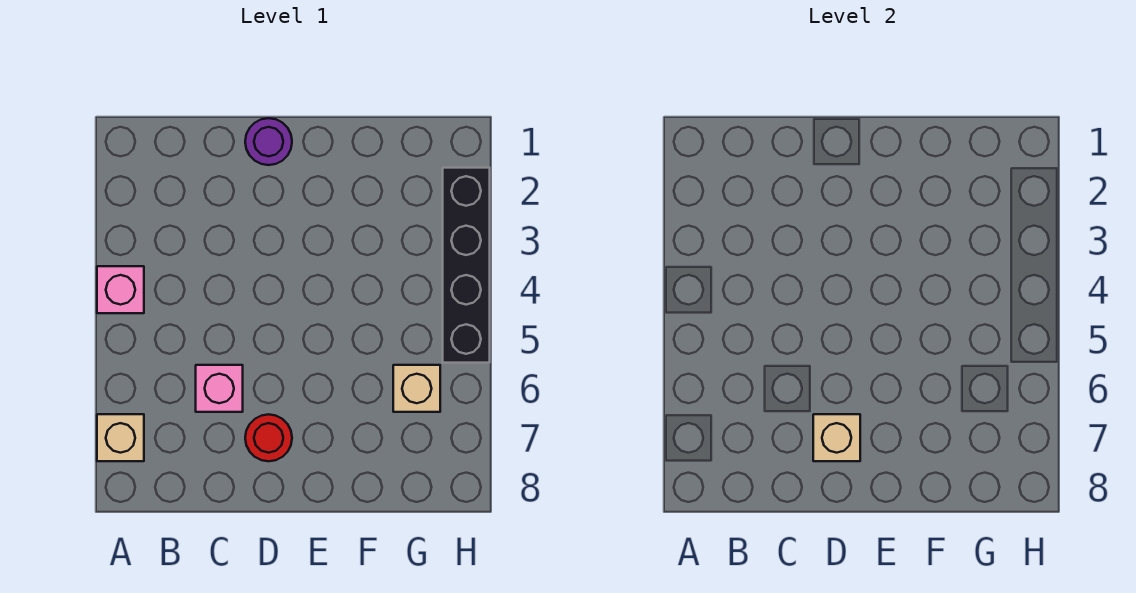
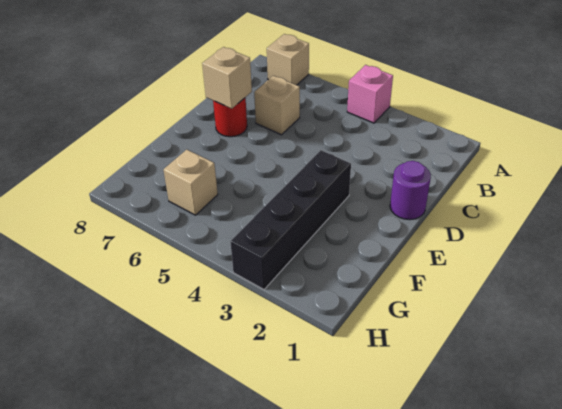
pink brick C6 level 1 -> tan brick C6 level 1
black brick H2:H5 level 1 -> black brick E3:H3 level 1

